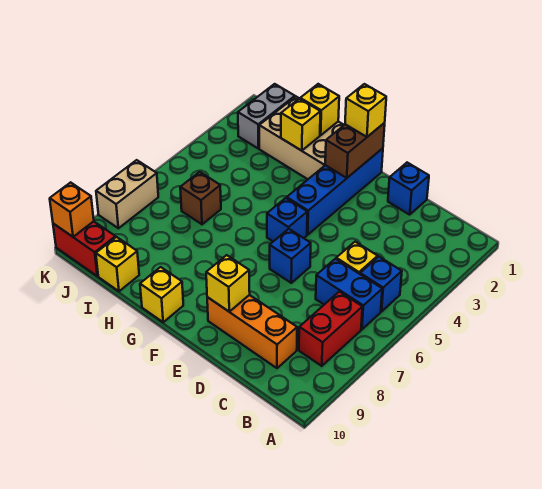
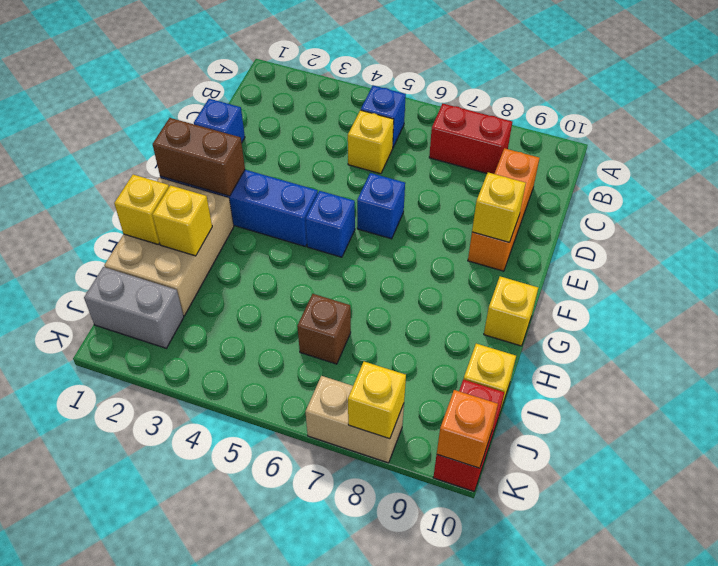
blue brick B6:C6 level 1 -> none
yellow brick F1 level 3 -> yellow brick K8 level 2

